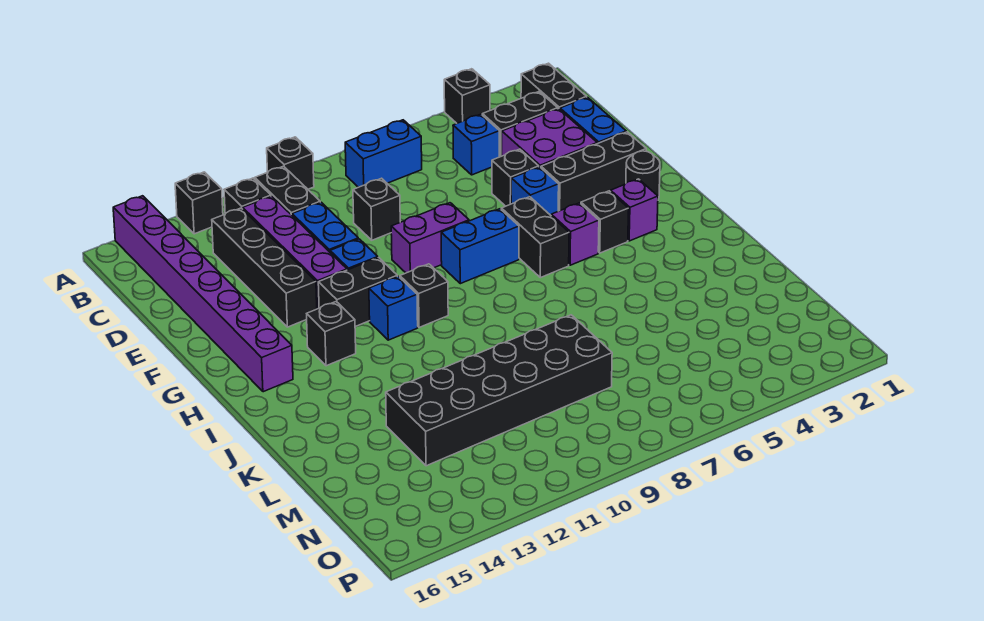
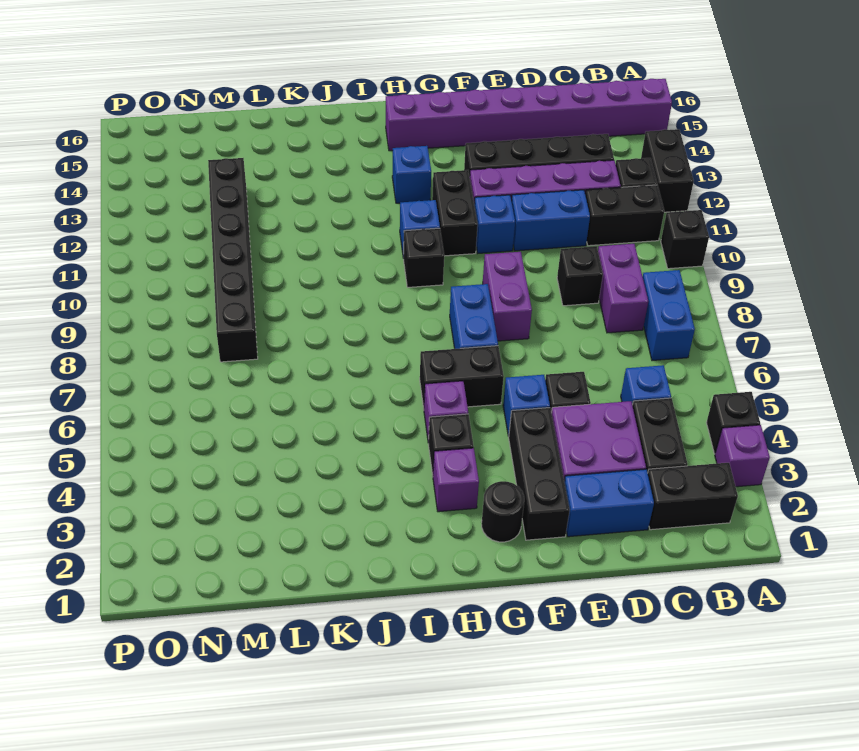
none -> purple brick A3 level 1
black brick A13 level 1 -> black brick A12:A13 level 1
none -> purple brick C8:C9 level 1
black brick H13 level 1 -> blue brick H13 level 1
black brick L8:M13 level 1 -> black brick M8:M13 level 1

